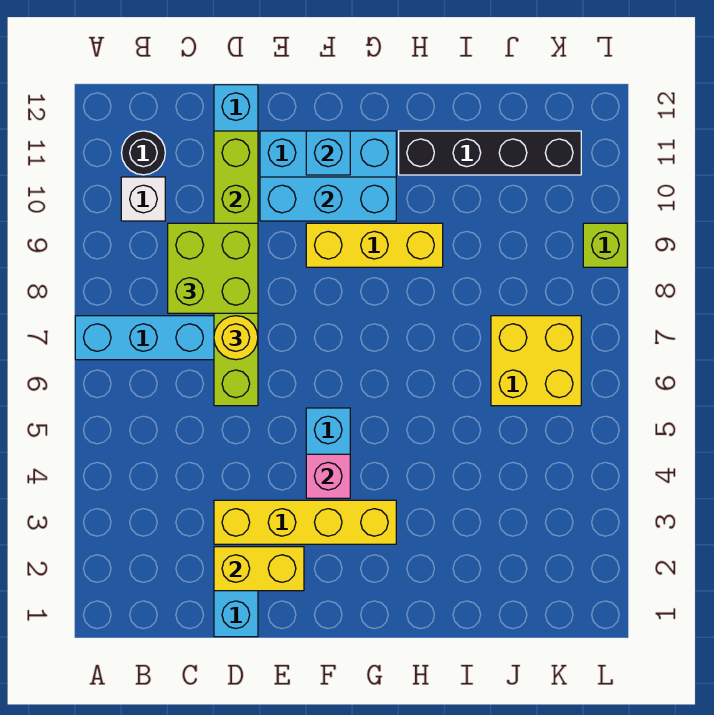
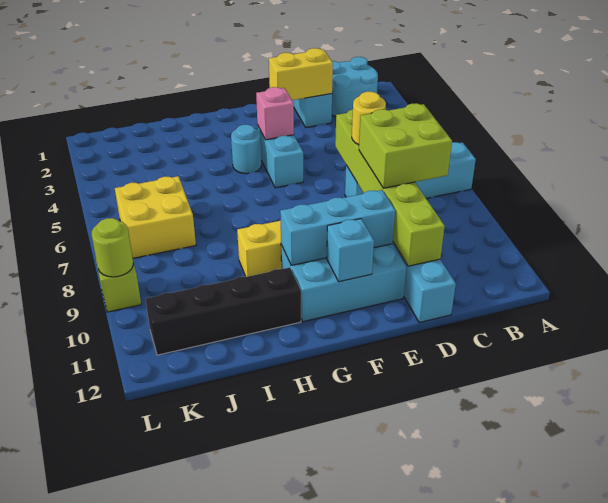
none -> cyan round brick B1:C2 level 1
white brick B10 level 1 -> none
black round brick B11 level 1 -> none
yellow brick D3:G3 level 1 -> none
none -> cyan round brick G4 level 1
none -> lime round brick L9 level 2

